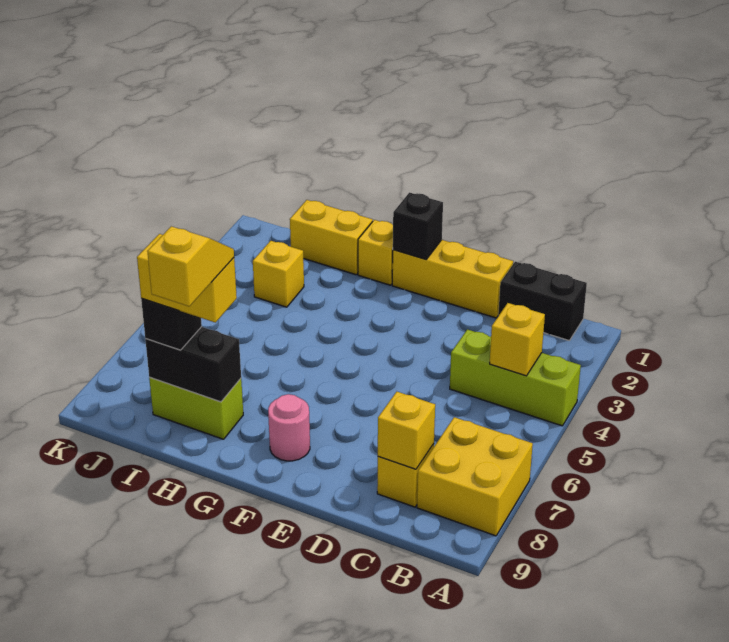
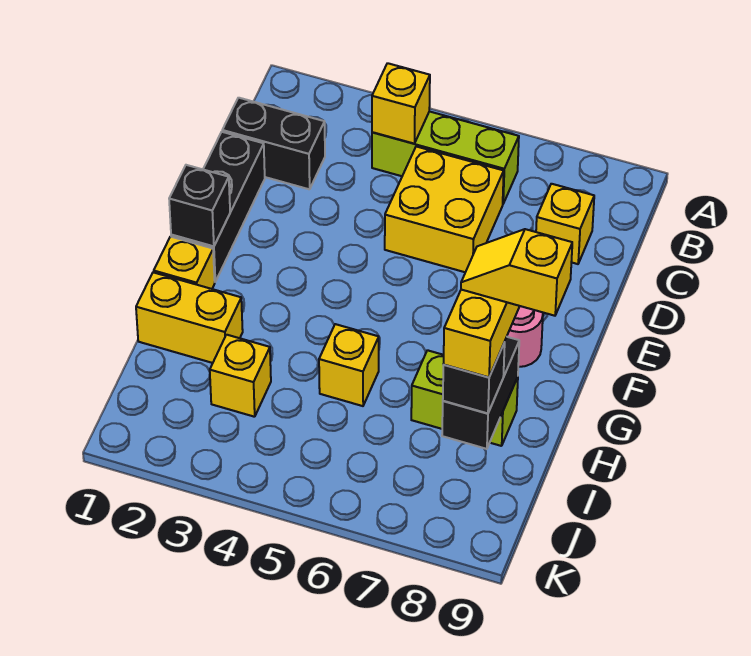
lime brick A4:C4 level 1 -> lime brick B4:B6 level 1
yellow brick A7:B8 level 1 -> yellow brick C5:D6 level 1
black brick B1:C1 level 1 -> black brick C1:C2 level 1
yellow brick C8 level 2 -> yellow brick H5 level 1
yellow brick D1:F1 level 1 -> black brick D1:F1 level 1
yellow brick H1:I1 level 1 -> yellow brick H1:H2 level 1
lime brick H8:I8 level 1 -> lime brick H7:H8 level 1

